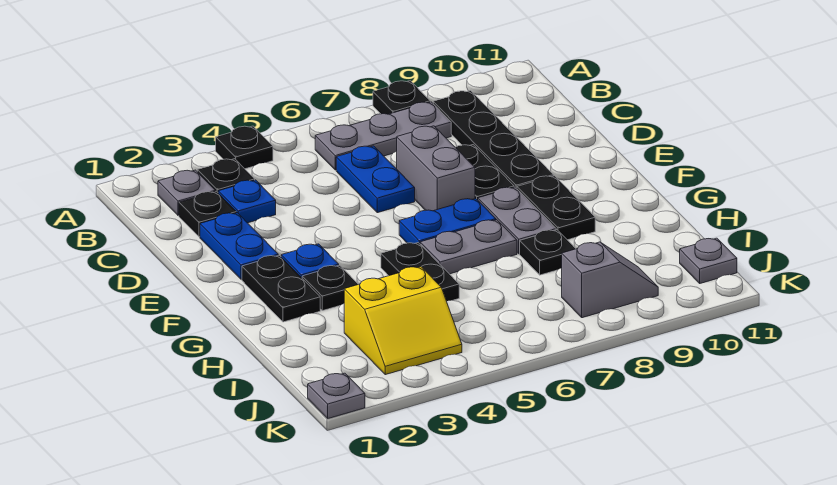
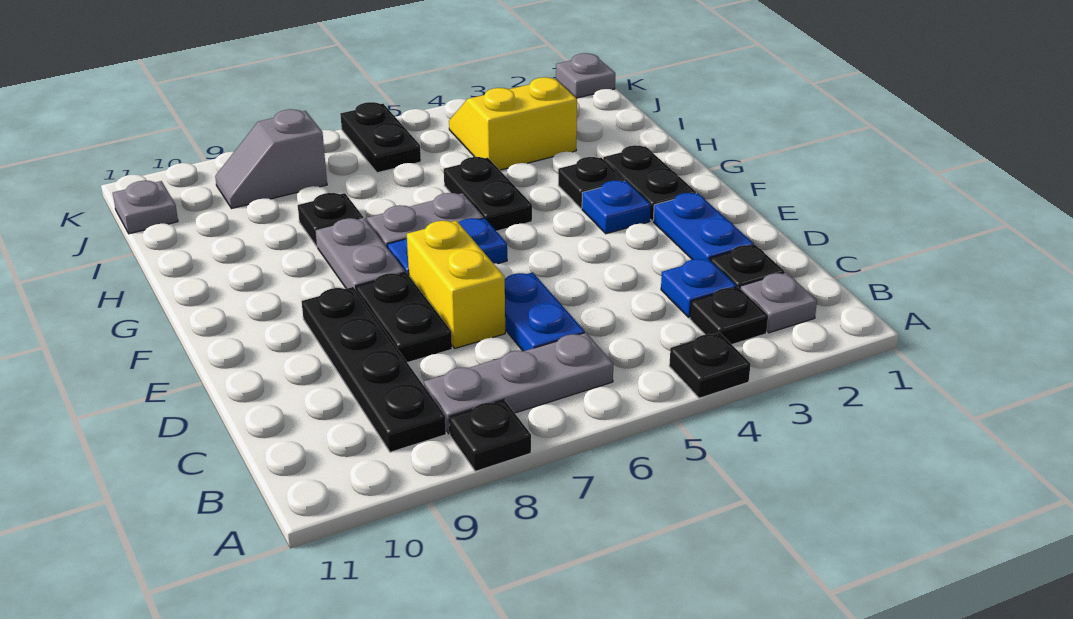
grey brick D7:E7 level 1 -> yellow brick D7:E7 level 1
black plate F9:G9 level 1 -> black plate J6:K6 level 1

